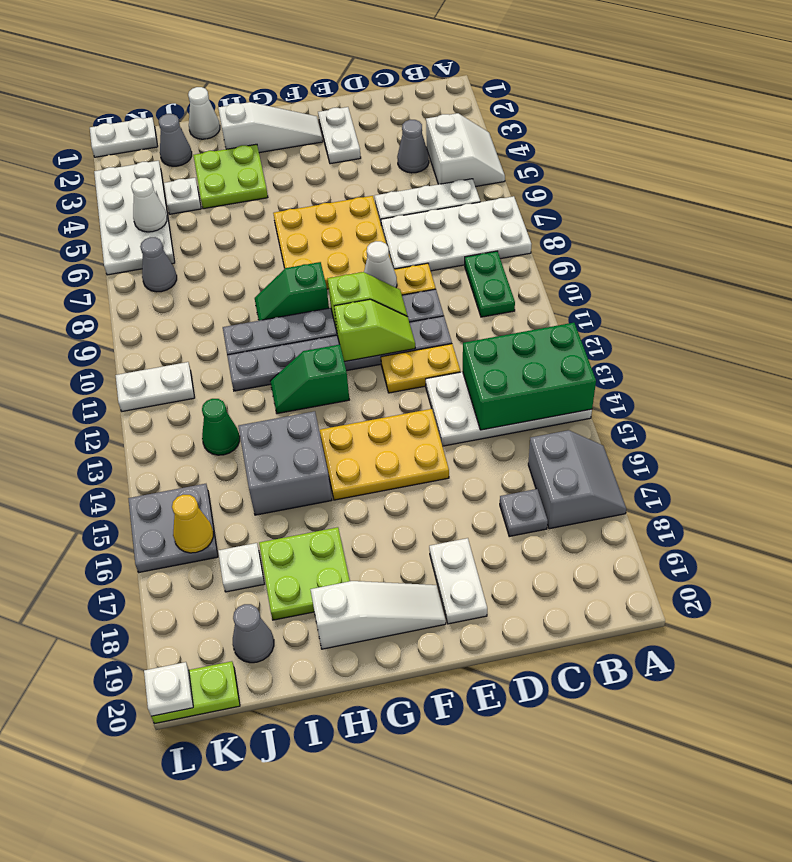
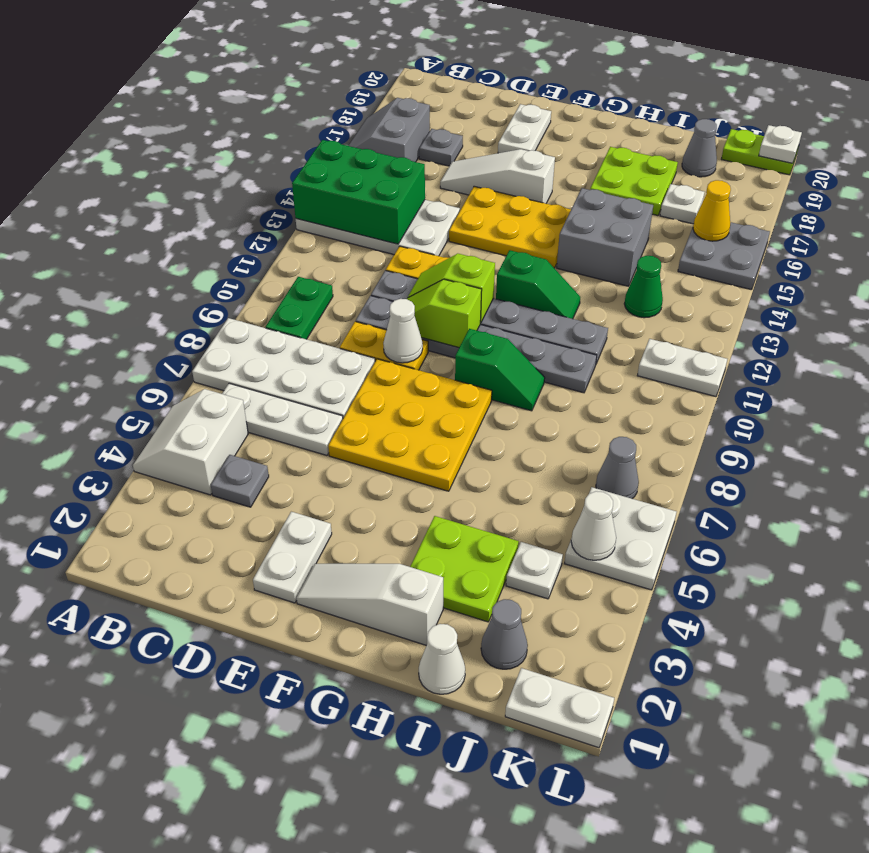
grey cone C4 level 1 -> grey plate C4 level 1
white slope F19:H19 level 1 top H -> white slope D16:F16 level 1 top F
white plate K3:L6 level 1 -> white plate K5:L6 level 1

